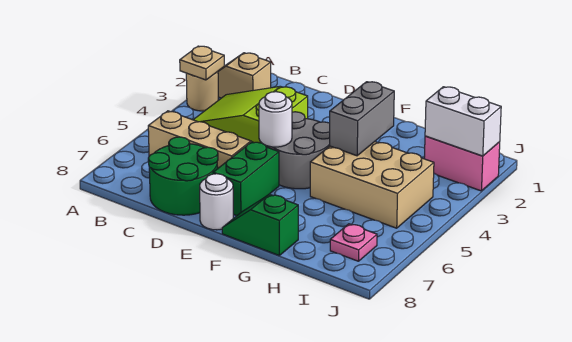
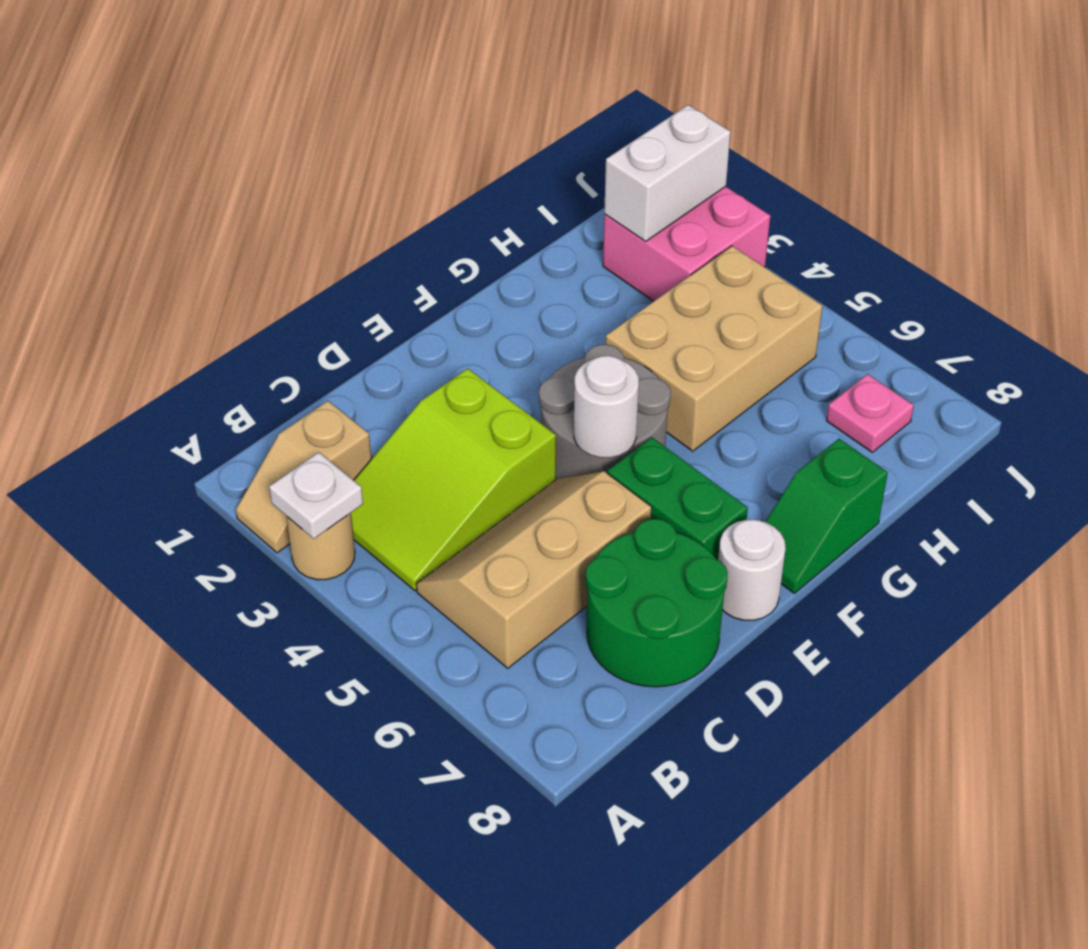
tan plate A3 level 2 -> white plate A3 level 2
grey brick G3:G4 level 2 -> none
pink brick I2:J2 level 1 -> pink brick I2:J3 level 1

